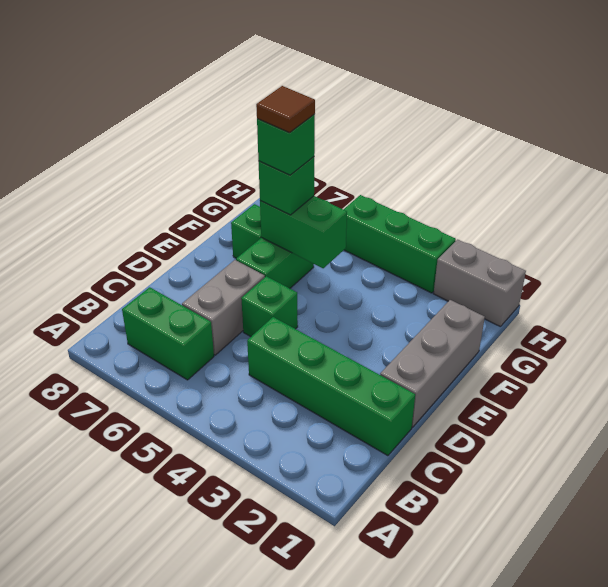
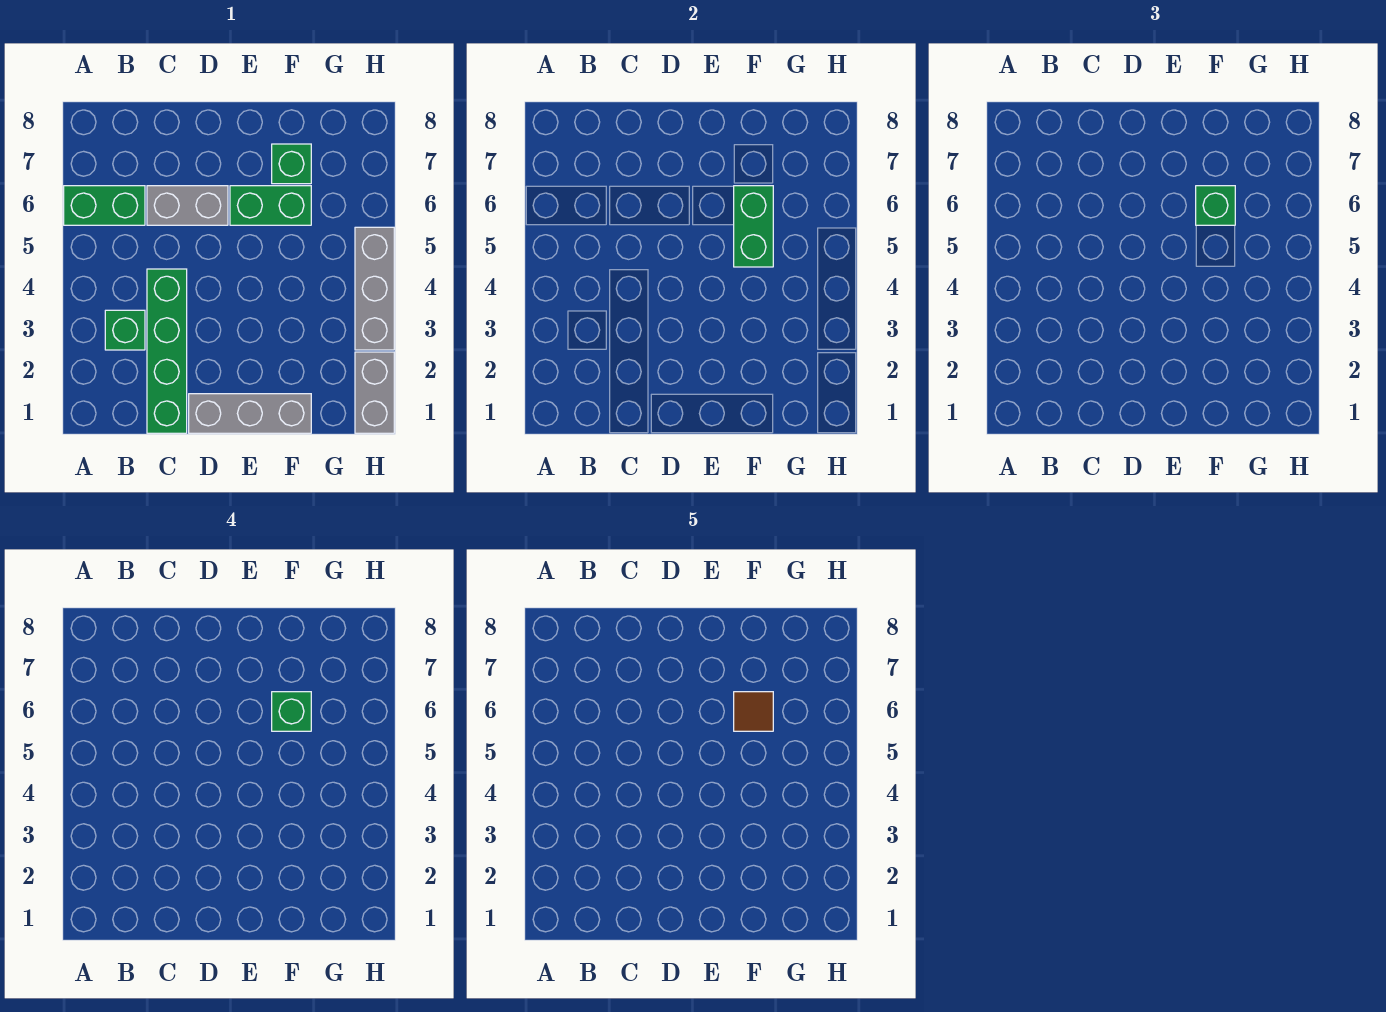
green brick B6:B7 level 1 -> green brick A6:B6 level 1
green brick D5 level 1 -> green brick B3 level 1
green brick H3:H5 level 1 -> grey brick H3:H5 level 1

